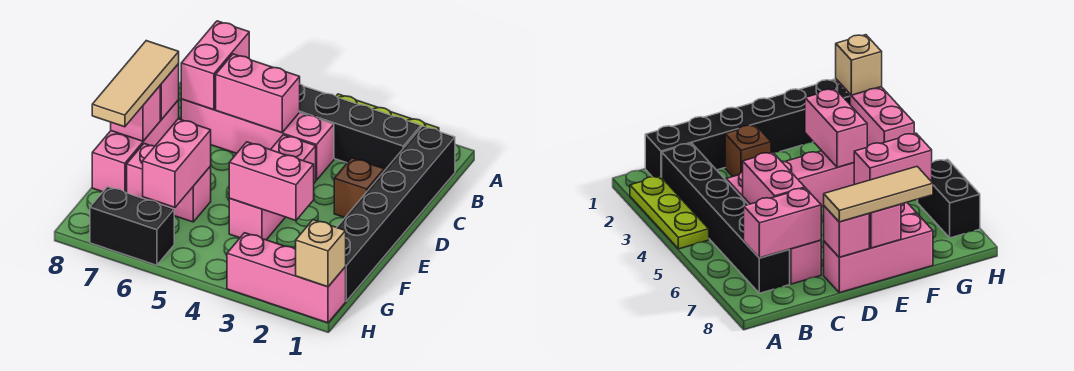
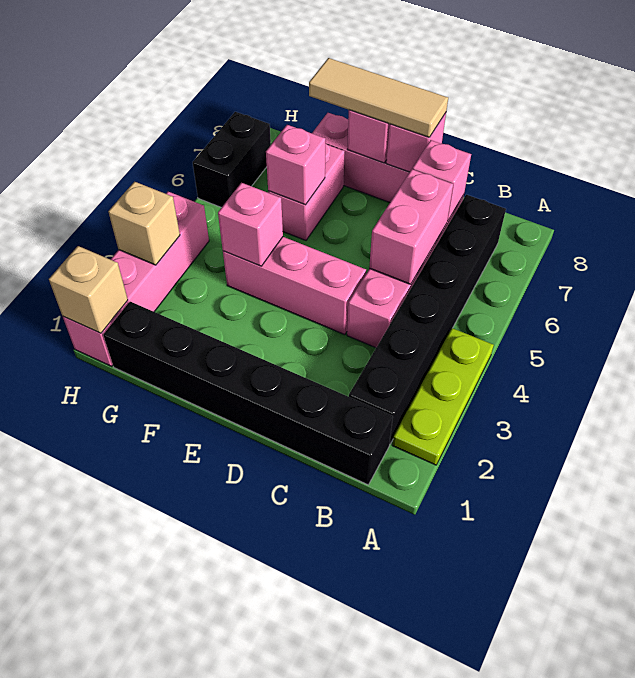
pink brick B7:C7 level 2 -> pink brick C7 level 2
brown brick D2 level 1 -> none
pink brick F3:F4 level 2 -> pink brick F4 level 2
pink brick F6:G6 level 2 -> pink brick F6 level 2
pink brick H1:H3 level 1 -> pink brick H1:H4 level 1
none -> tan brick H3 level 2

